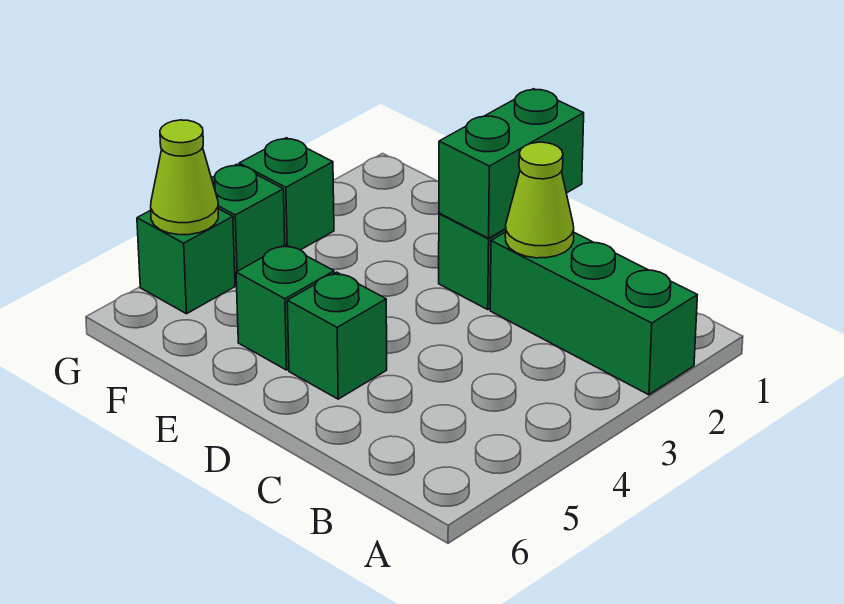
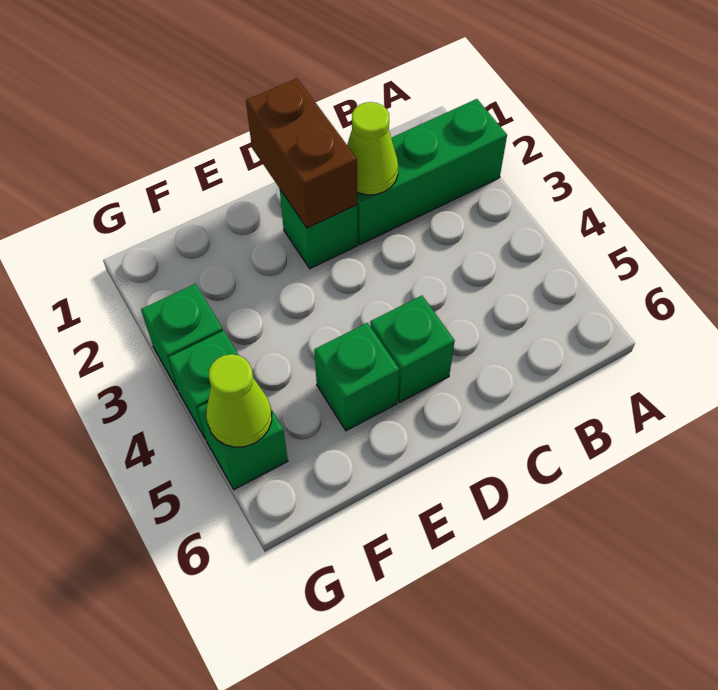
green brick D1:D2 level 2 -> brown brick D1:D2 level 2

